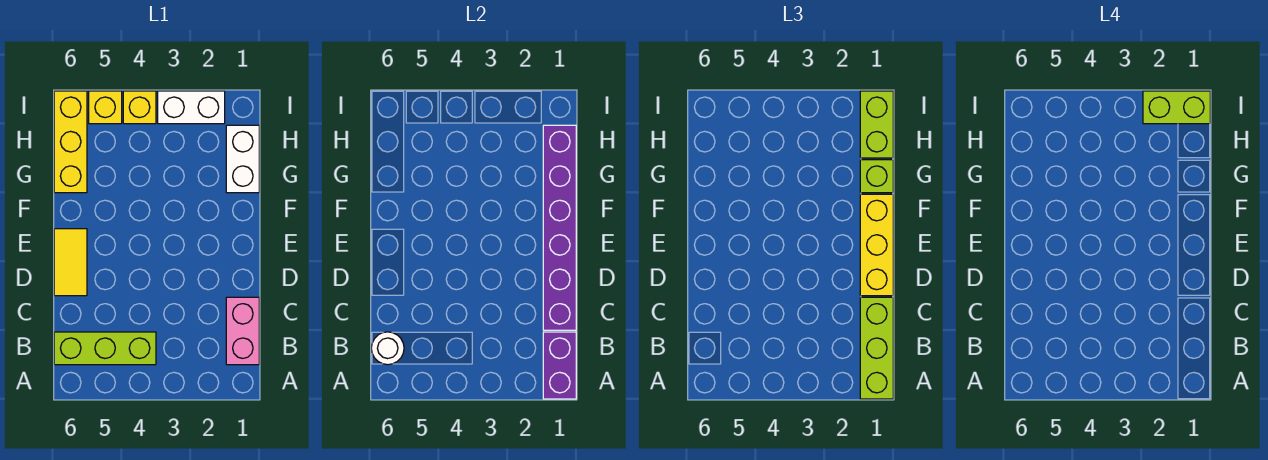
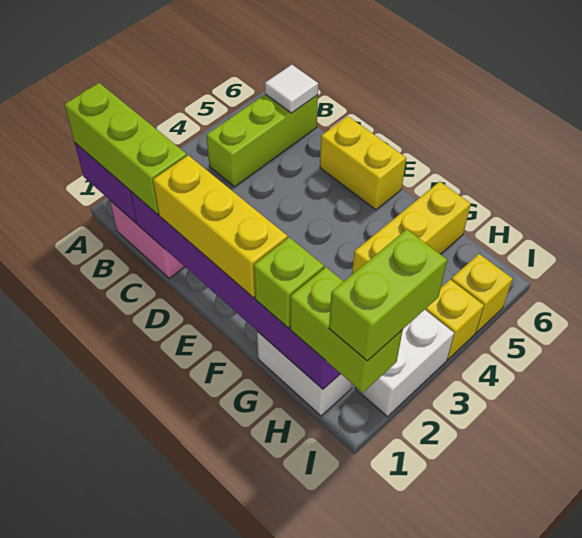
white round brick B6 level 2 -> white tile B6 level 2
yellow tile D6:E6 level 1 -> yellow brick D6:E6 level 1
yellow brick G6:I6 level 1 -> yellow brick G4:G6 level 1

